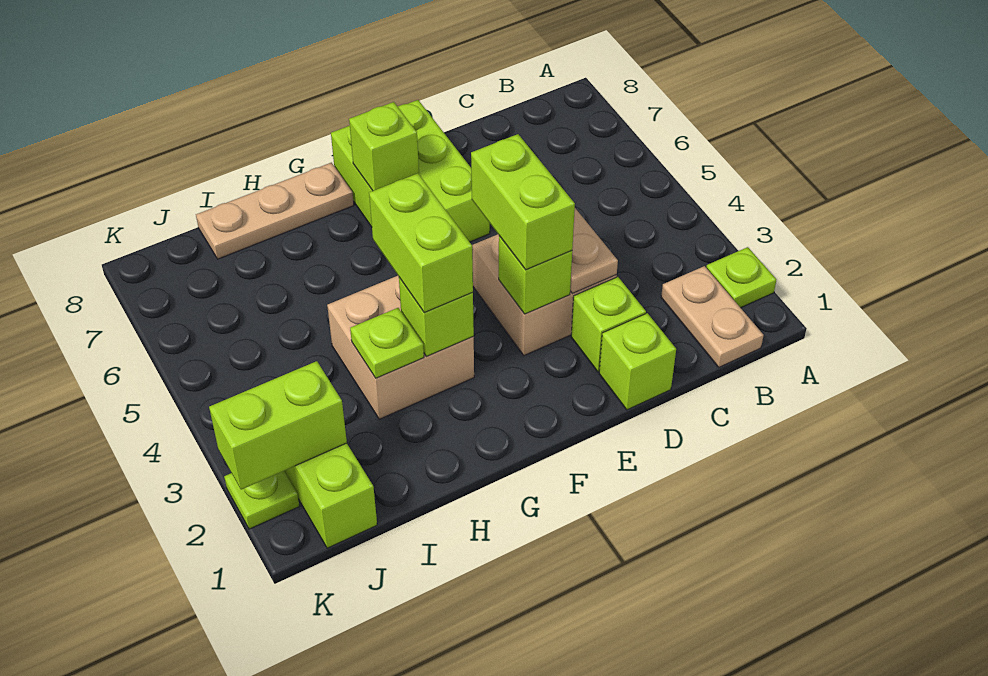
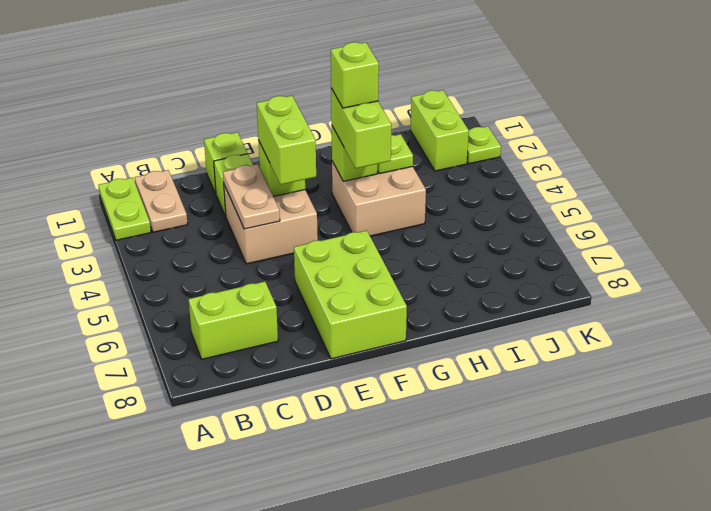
lime plate A2 level 1 -> lime plate A1:A2 level 1
lime brick F7 level 2 -> lime brick G3 level 4
tan plate G8:I8 level 1 -> none
lime brick J2:K2 level 2 -> lime brick B7:C7 level 1

